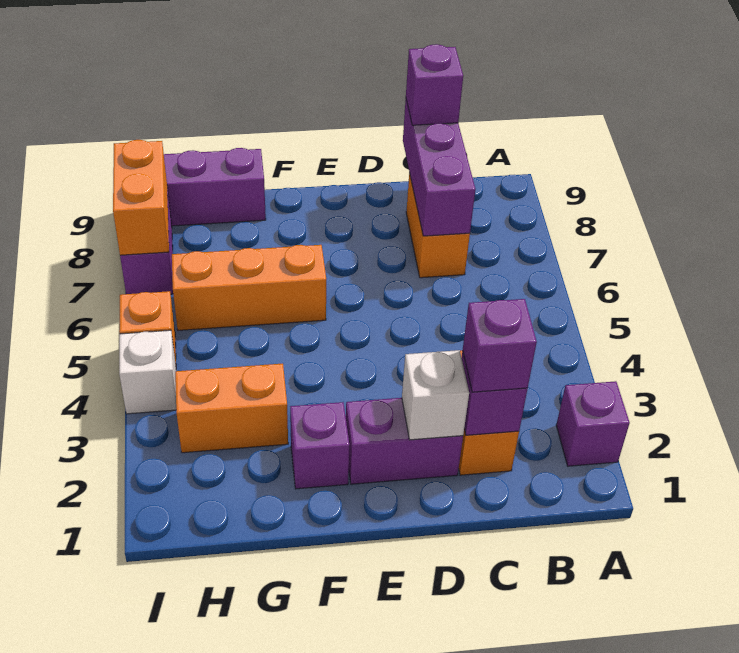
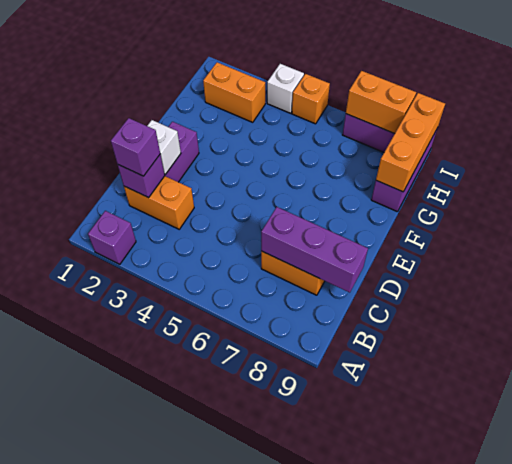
purple brick C9 level 3 -> none
purple brick F2 level 1 -> none
orange brick F6:H6 level 1 -> orange brick G9:I9 level 2
orange brick G3:H3 level 1 -> orange brick H2:H3 level 1

